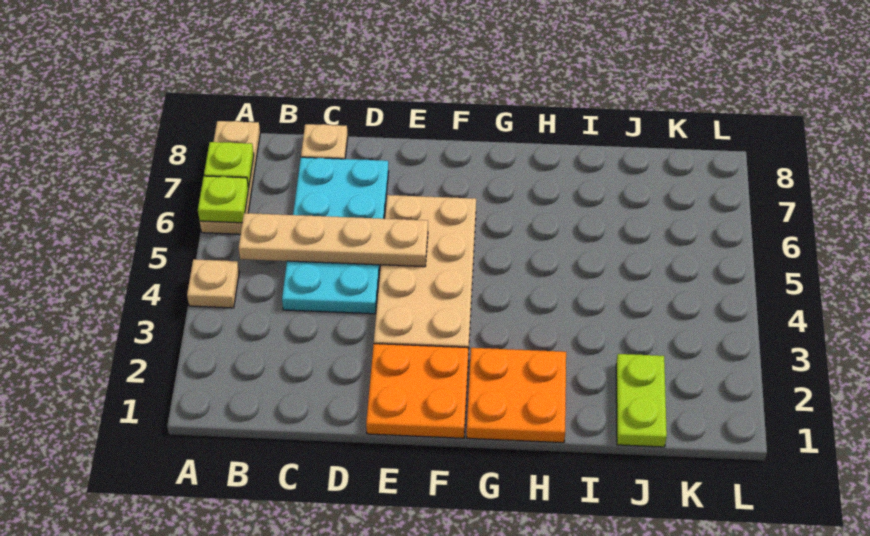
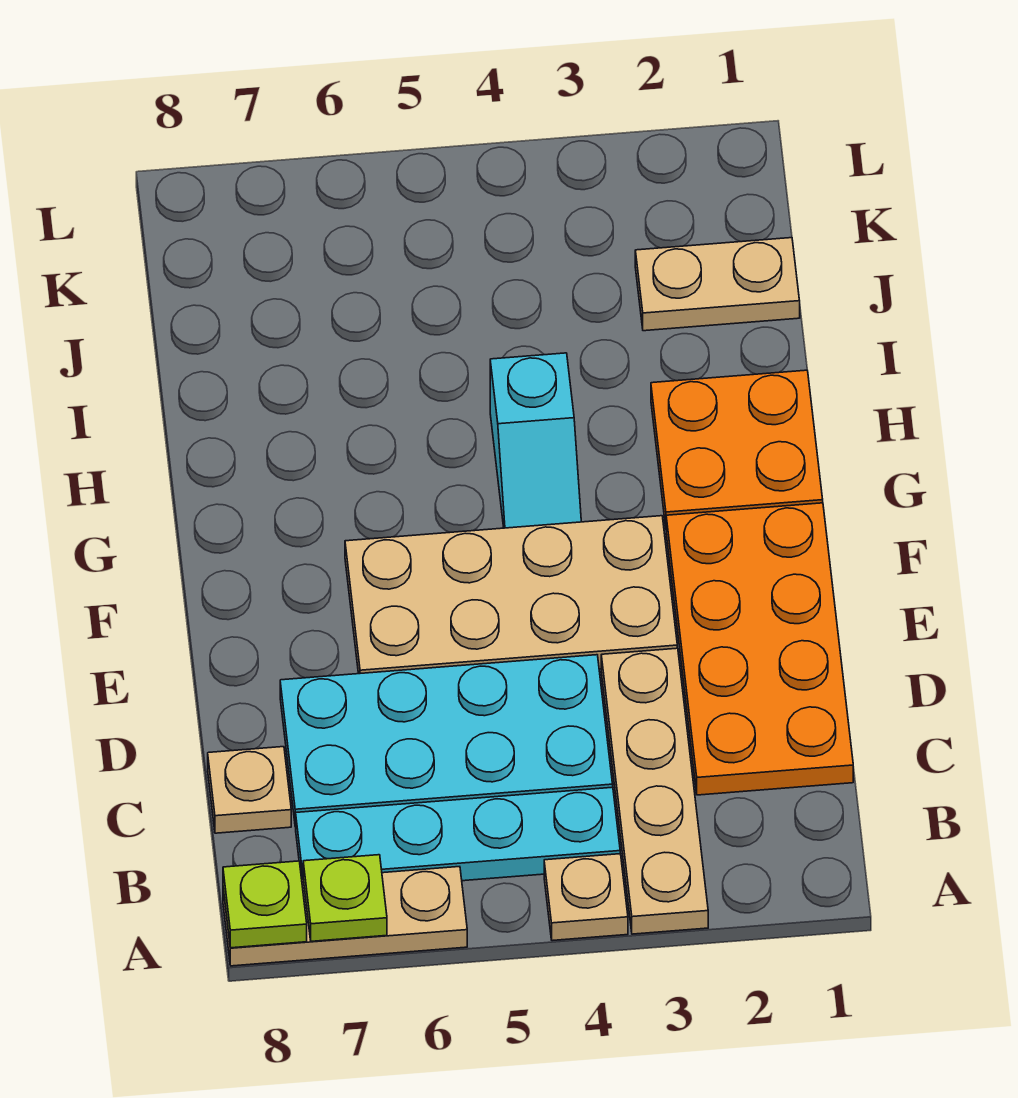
lime plate A6 level 2 -> lime plate A8 level 2
none -> cyan plate B4:B7 level 1
tan plate B5:E5 level 2 -> tan plate A3:D3 level 1
orange plate E1:F2 level 1 -> orange plate C1:F2 level 1
none -> cyan slope G4:H4 level 1 top H
lime plate J1:J2 level 1 -> tan plate J1:J2 level 1

